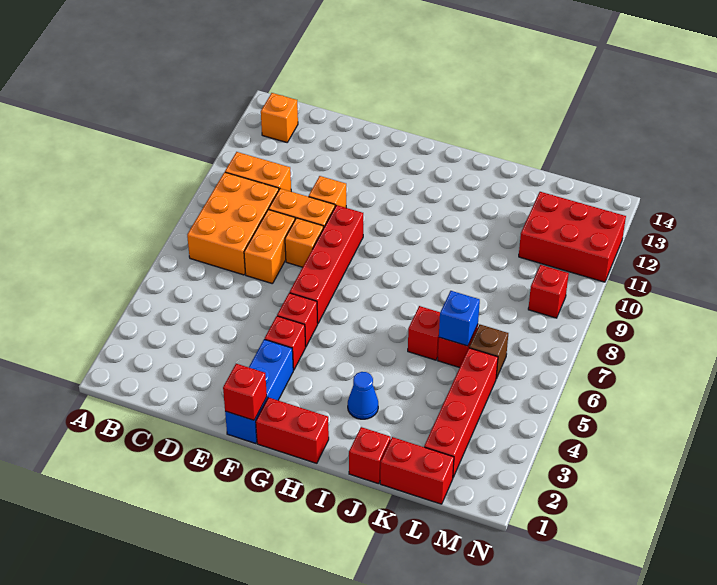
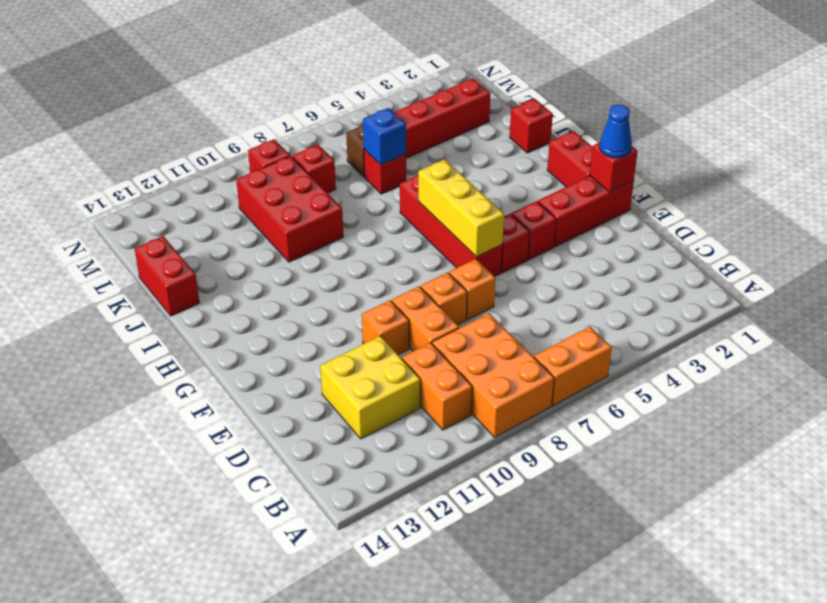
orange brick B7:C9 level 1 -> orange brick A8:C9 level 1
orange brick B13 level 1 -> orange brick E7 level 1
none -> yellow brick C11:D12 level 1
orange brick D7:D8 level 1 -> orange brick A6:A7 level 1
blue brick F1:F3 level 1 -> red brick F1:F3 level 1
red brick F6:F9 level 1 -> red brick F6:I6 level 1
none -> yellow brick F6:H6 level 2
blue cone I3 level 1 -> blue cone F1 level 3
red brick J6 level 1 -> red brick L8 level 1
red brick K1:L1 level 1 -> red brick J14:K14 level 1
red brick L11:N12 level 1 -> red brick J9:L10 level 1

